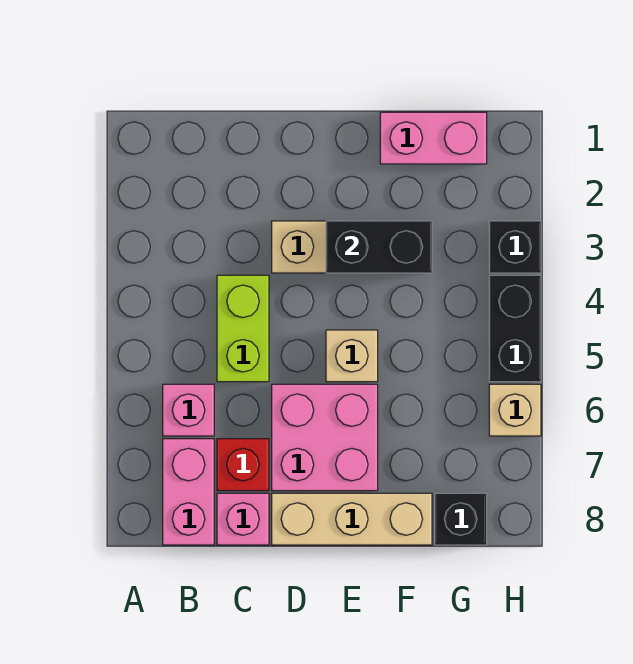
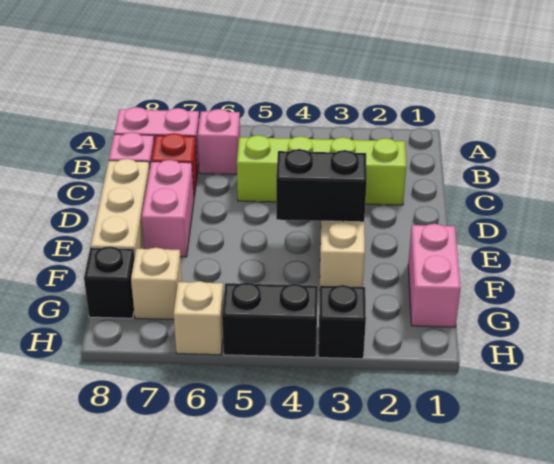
lime brick C4:C5 level 1 -> lime brick C2:C5 level 1
pink brick D6:E7 level 1 -> pink brick D7:E7 level 1
black brick E3:F3 level 2 -> black brick E3:E4 level 2
tan brick E5 level 1 -> tan brick G7 level 1

